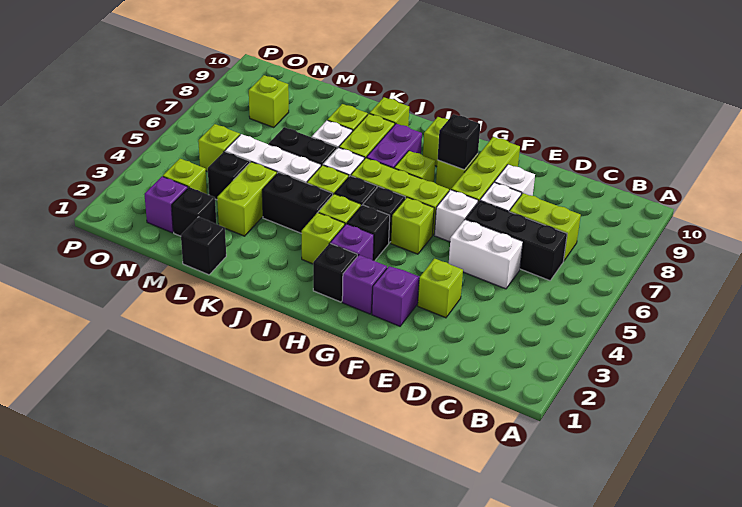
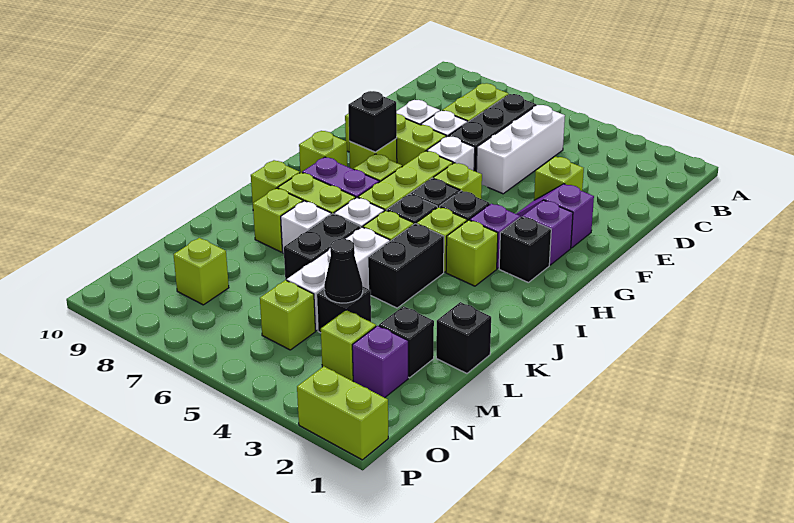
white brick D5:E5 level 1 -> white brick C5:E5 level 1
lime brick L3:L4 level 1 -> lime brick P1:P2 level 1
none -> black cone M4 level 2

